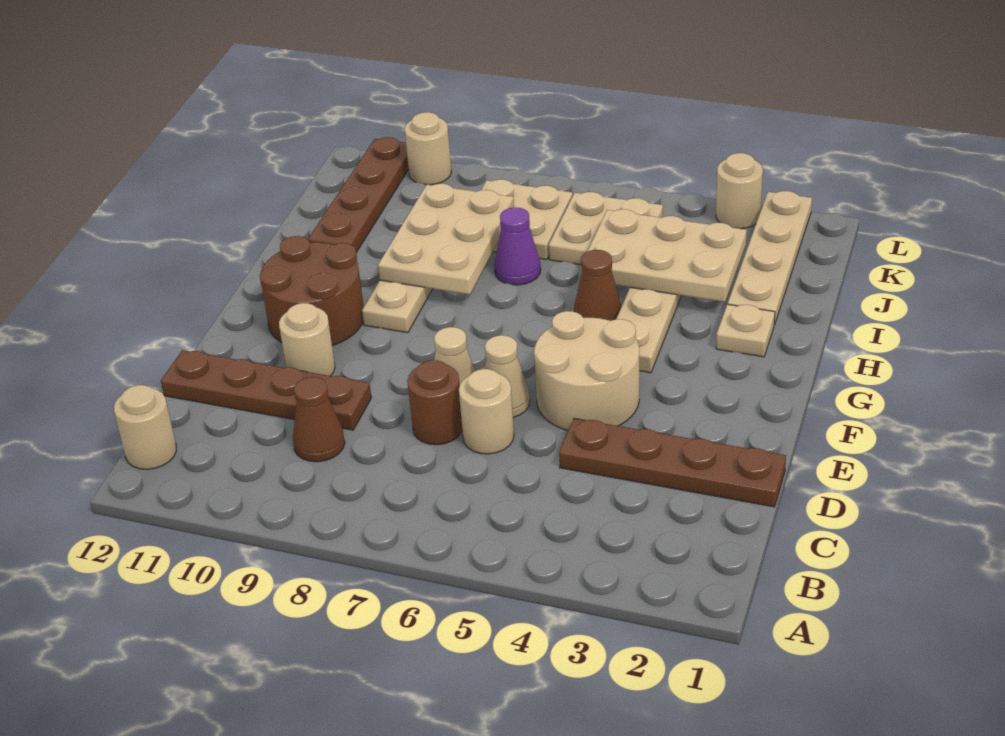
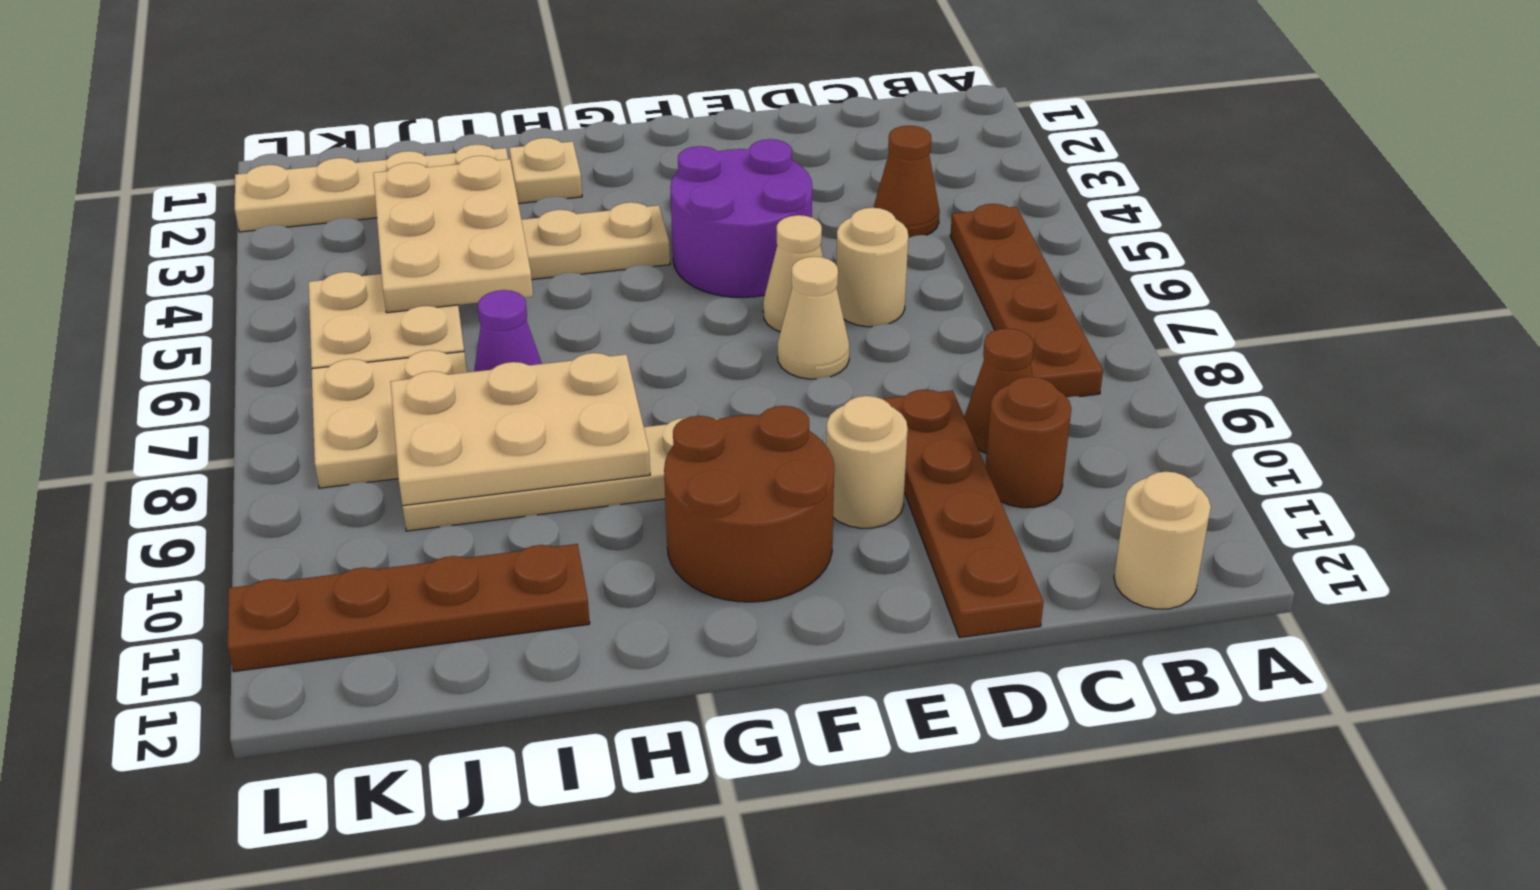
brown plate D1:D4 level 1 -> brown plate B5:B8 level 1
brown round brick D7 level 1 -> brown round brick C10 level 1
tan round brick E4:F5 level 1 -> purple round brick E4:F5 level 1
brown cone H5 level 1 -> brown cone C4 level 1
tan round brick L3 level 1 -> none
tan round brick L10 level 1 -> none

